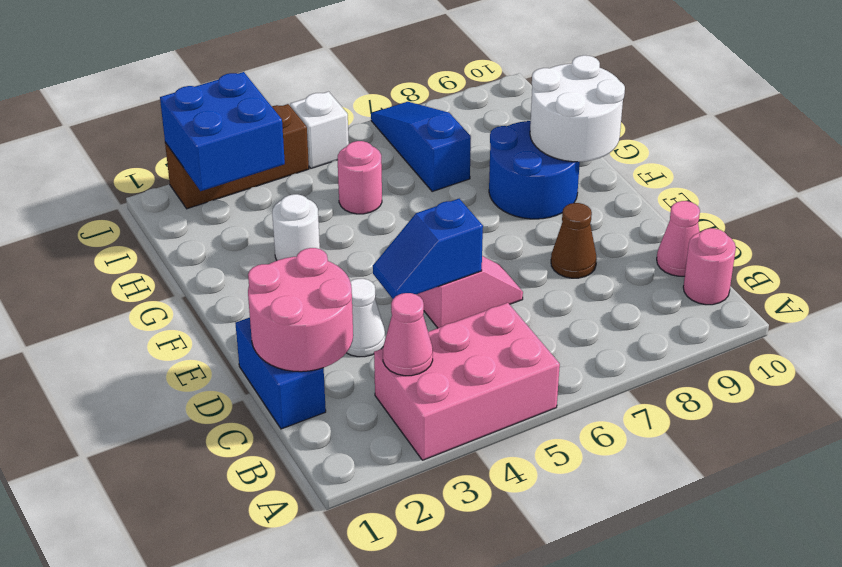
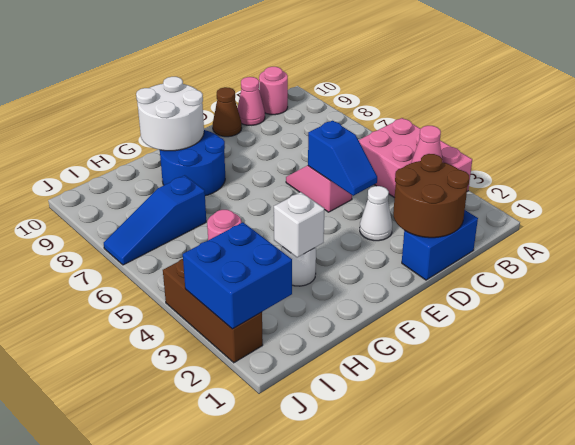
pink round brick C1:D2 level 2 -> brown round brick C1:D2 level 2
brown cone D8 level 1 -> brown cone D10 level 1
white brick J5 level 1 -> white brick G3 level 2

